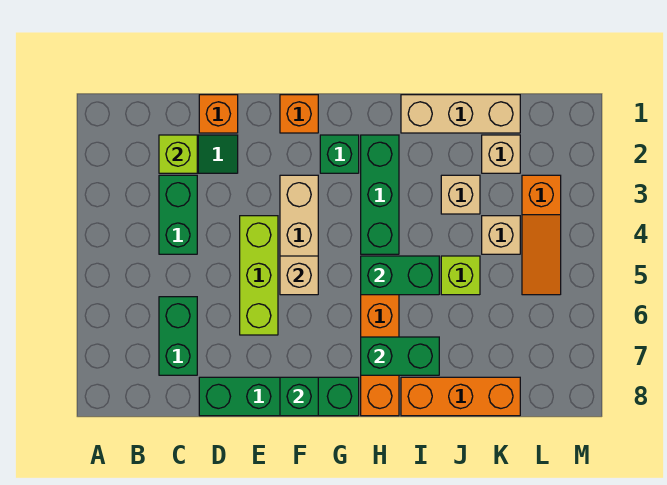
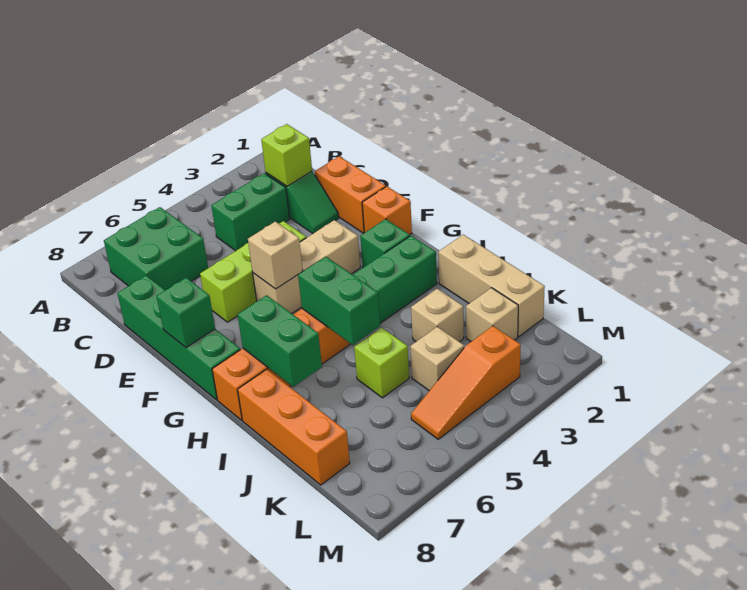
green brick C6:C7 level 1 -> green brick B6:C7 level 1
orange brick D1 level 1 -> orange brick D1:E1 level 1

